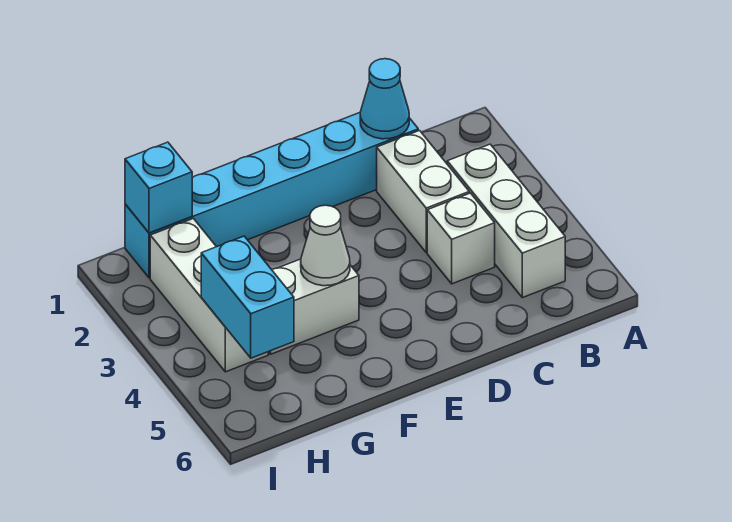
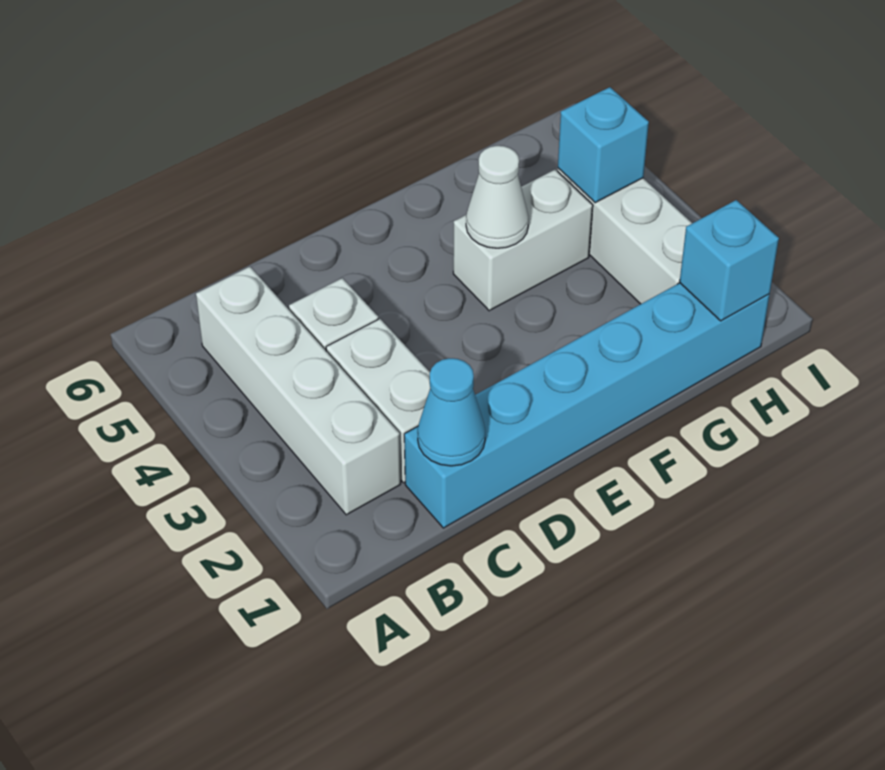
white brick B3:B5 level 1 -> white brick B2:B5 level 1
cyan brick H4:H5 level 2 -> cyan brick H4 level 2

